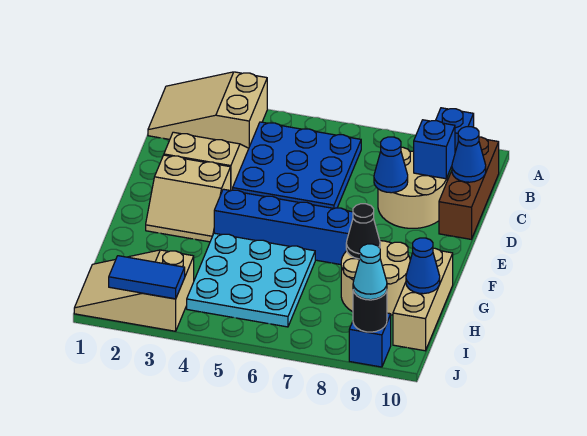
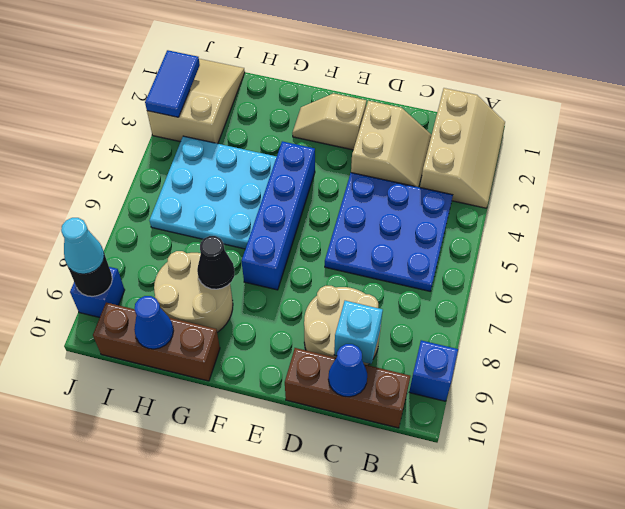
tan slope A1:B3 level 1 top 3 -> tan slope A1:B3 level 1 top B
blue brick C9 level 2 -> cyan brick C9 level 2
blue cone D8 level 2 -> none
tan slope E2:F3 level 1 top E -> tan slope E2:F2 level 1 top E
tan brick G10:I10 level 1 -> brown brick G10:I10 level 1

